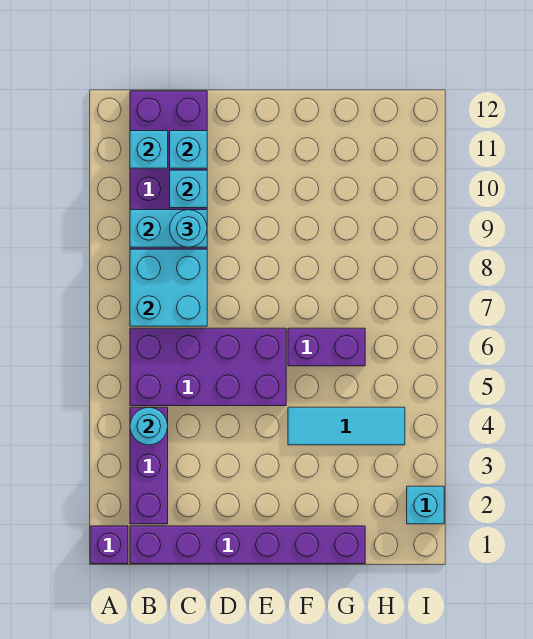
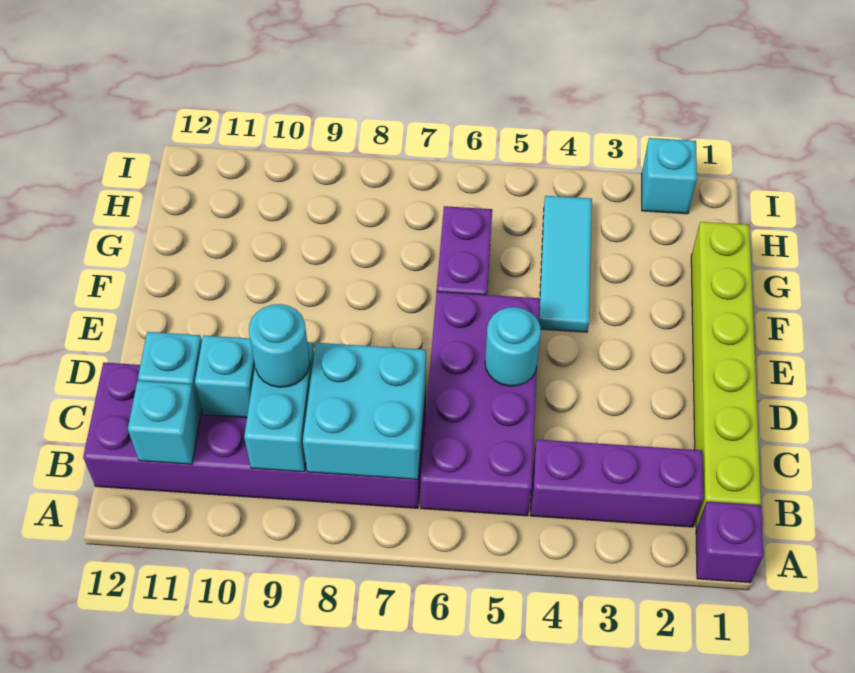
purple brick B1:G1 level 1 -> lime brick B1:G1 level 1
cyan round brick B4 level 2 -> cyan round brick D5 level 2

